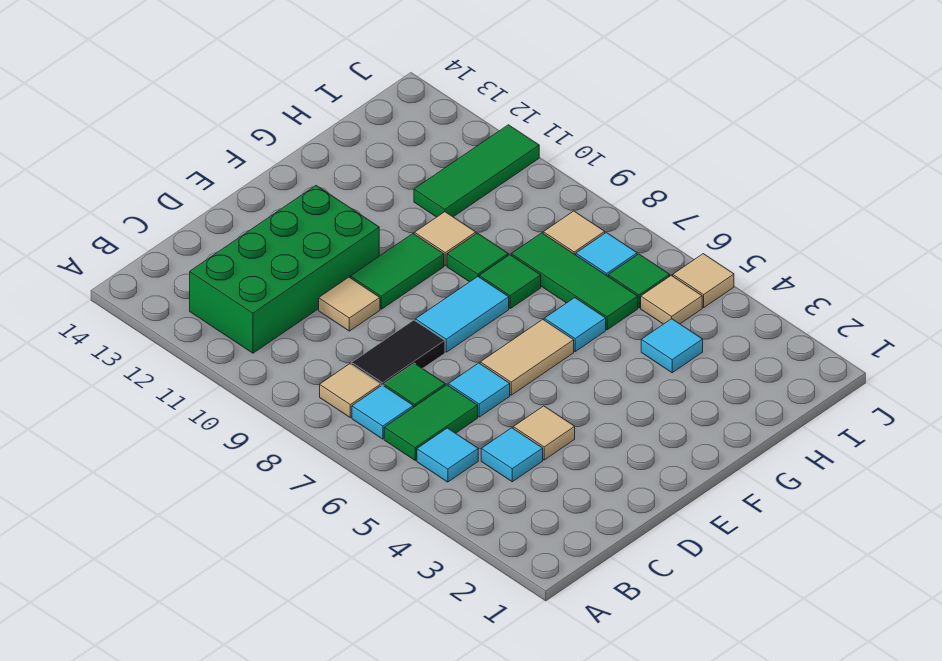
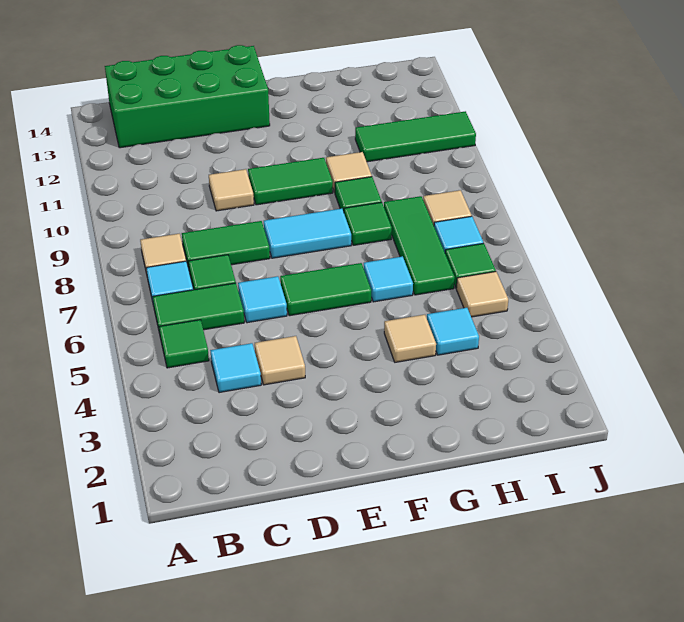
cyan tile B5 level 1 -> green tile B5 level 1
green brick B11:E12 level 1 -> green brick B13:E14 level 1
black tile C8:D8 level 1 -> green tile C8:D8 level 1
tan tile E6:F6 level 1 -> green tile E6:F6 level 1
tan tile J5 level 1 -> tan tile G4 level 1

